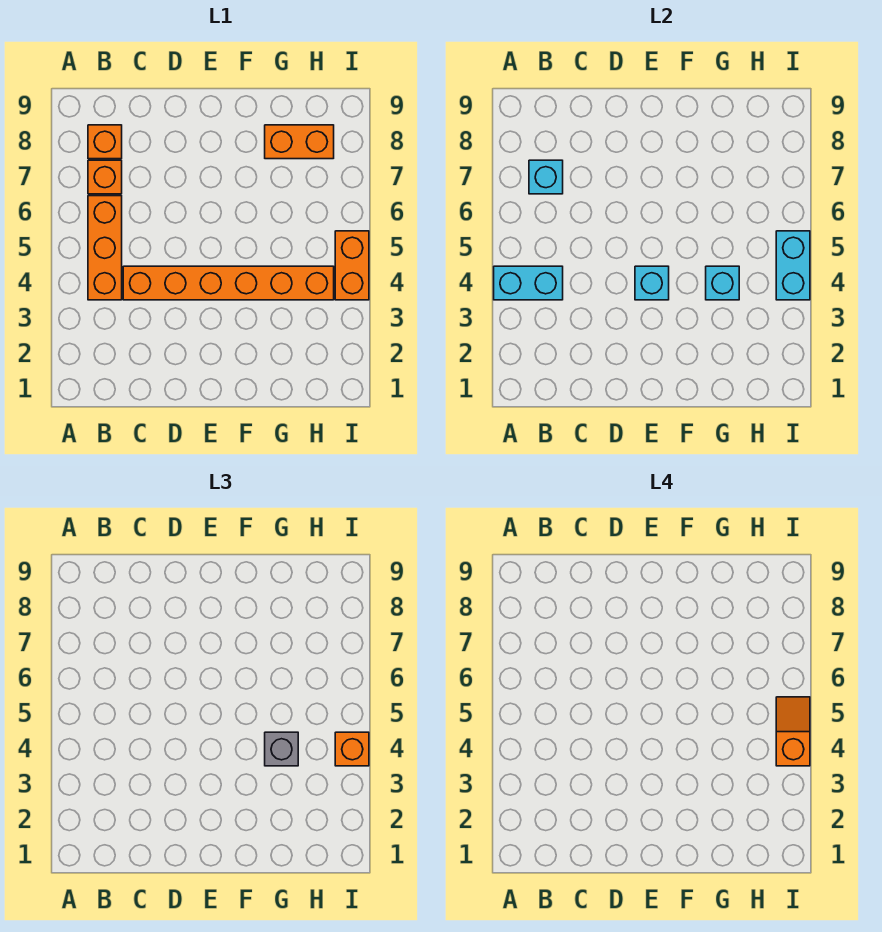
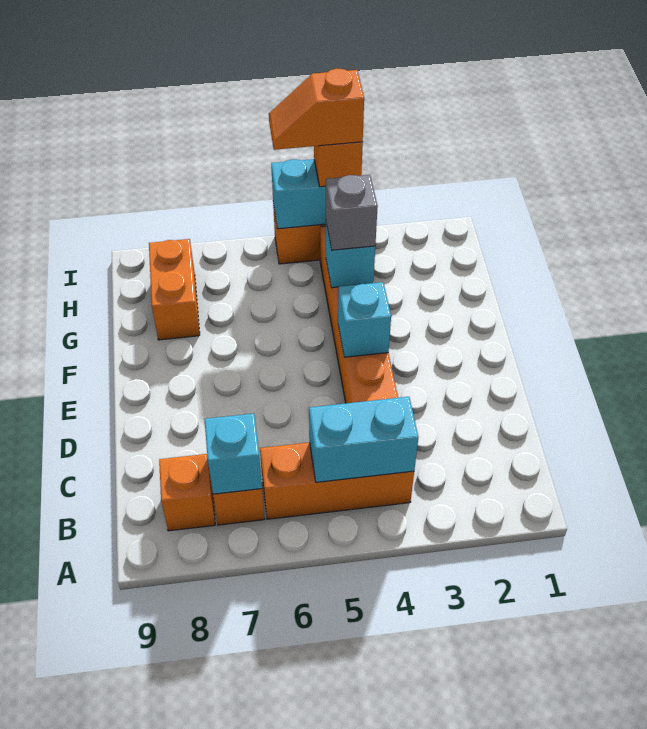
cyan brick A4:B4 level 2 -> cyan brick B4:B5 level 2

